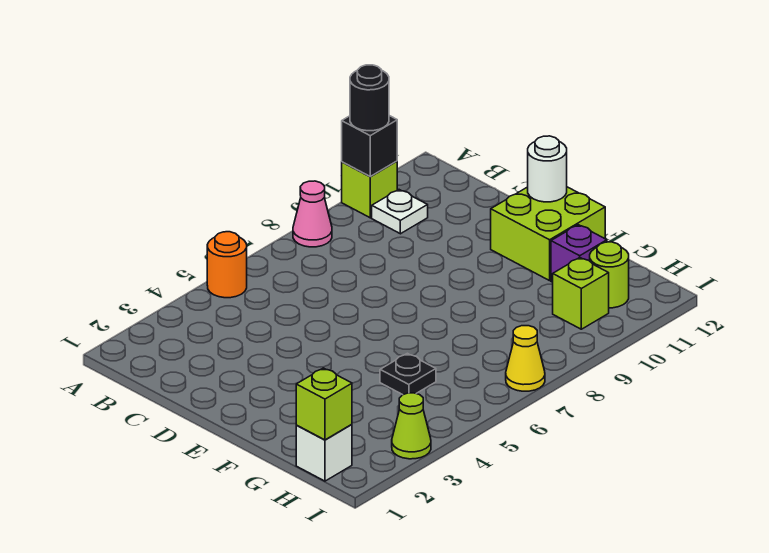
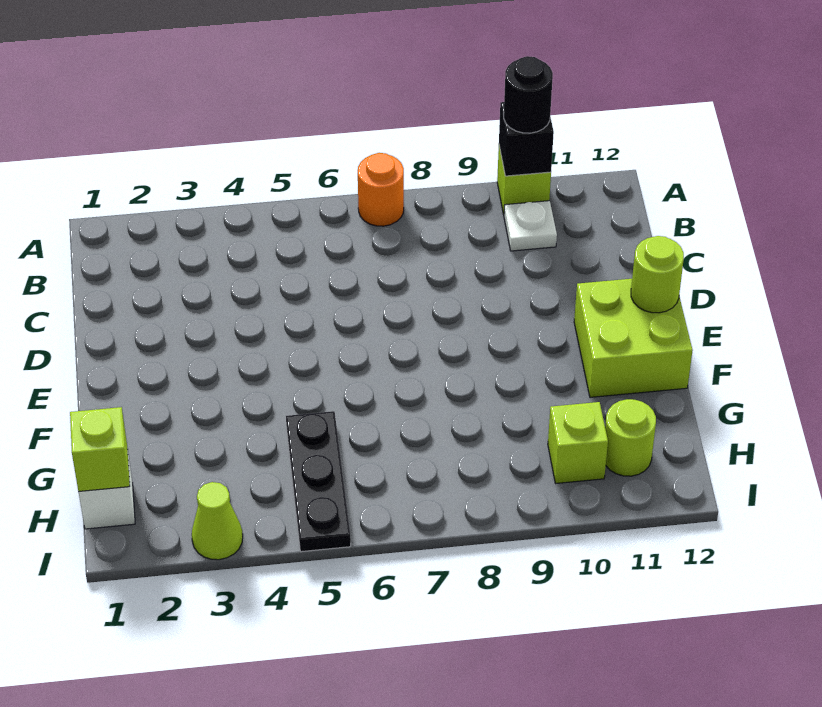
orange round brick A5 level 1 -> orange round brick A7 level 1
pink cone A8 level 1 -> none
white round brick E12 level 2 -> lime round brick E12 level 2
black plate G5 level 1 -> black plate G5:I5 level 1
purple brick G11 level 1 -> none
yellow cone I7 level 1 -> none

